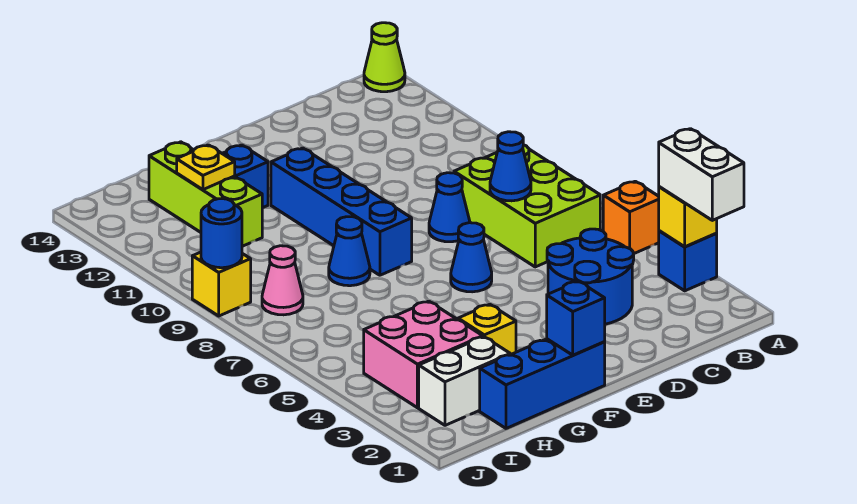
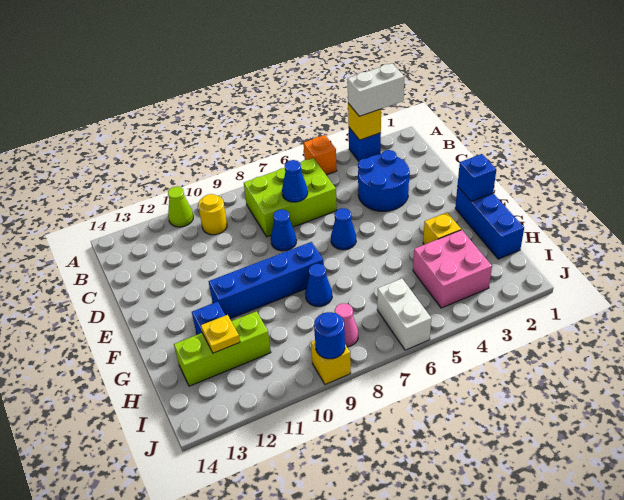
lime cone A14 level 1 -> lime cone A11 level 1
none -> yellow round brick B10 level 1
white brick H2:I2 level 1 -> white brick I6:J6 level 1

